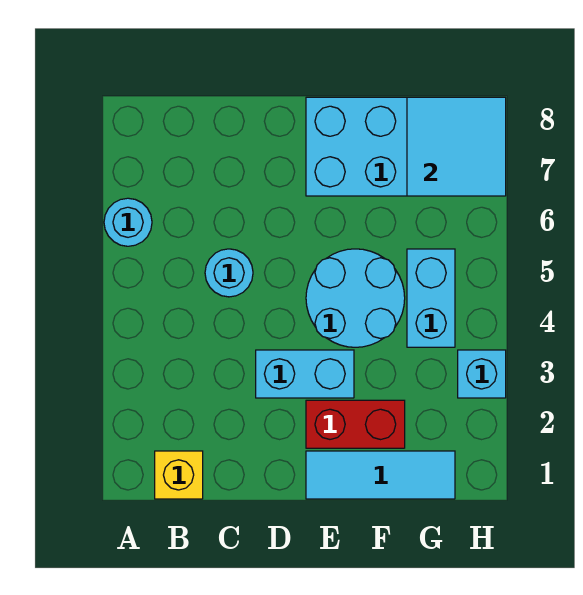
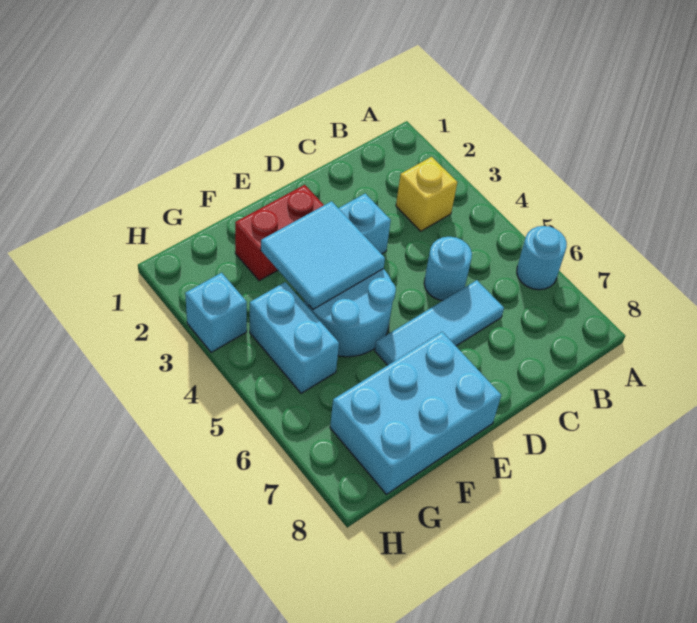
yellow brick B1 level 1 -> yellow brick B3 level 1
cyan tile E1:G1 level 1 -> cyan tile C6:E6 level 1
cyan tile G7:H8 level 2 -> cyan tile E3:F4 level 2

